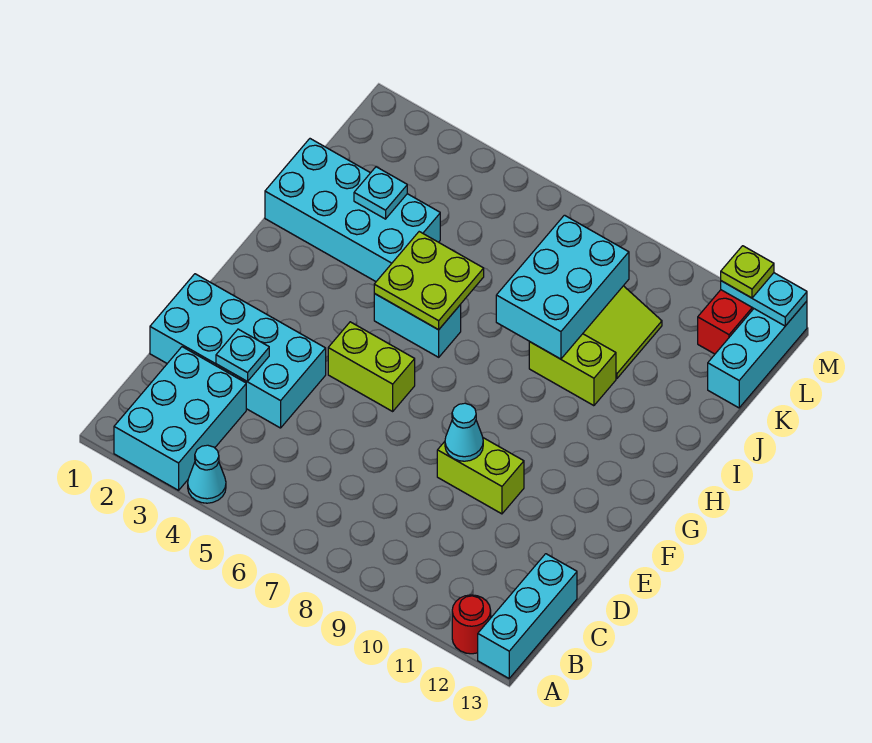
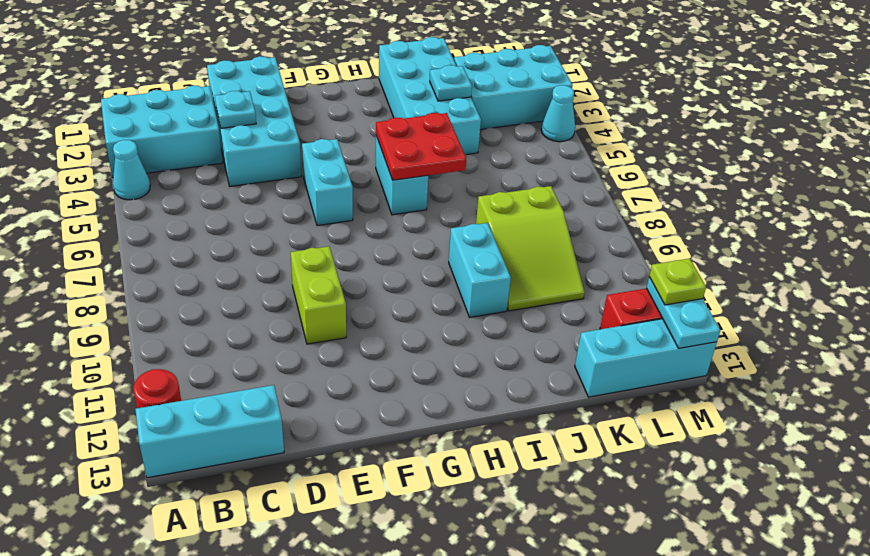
cyan cone E9 level 2 -> cyan cone M4 level 1
lime brick F5:F6 level 1 -> cyan brick F5:F6 level 1
lime plate H5:I6 level 2 -> red plate H5:I6 level 2
cyan brick I8:K9 level 2 -> cyan brick K2:M3 level 1
lime brick I9:I10 level 1 -> cyan brick I9:I10 level 1

